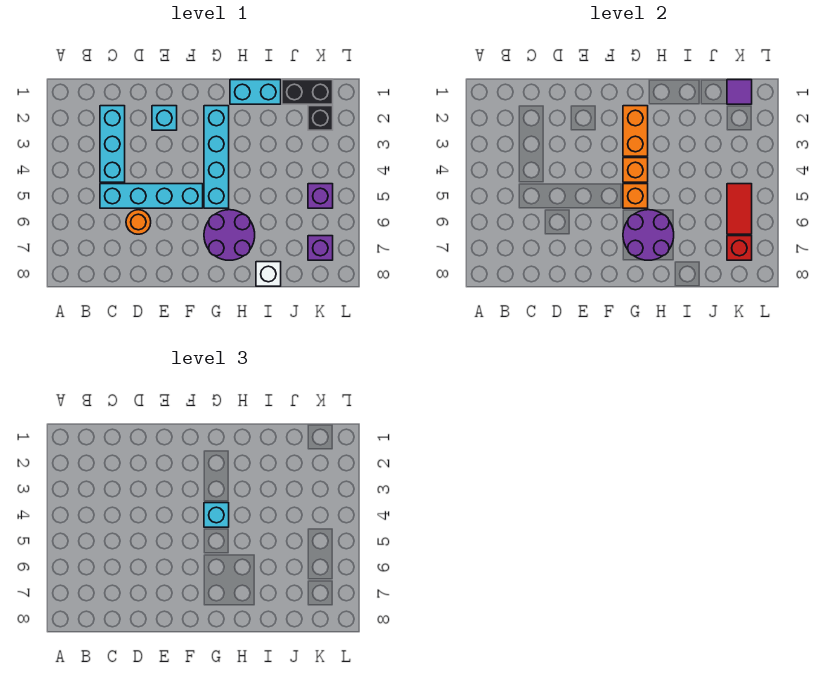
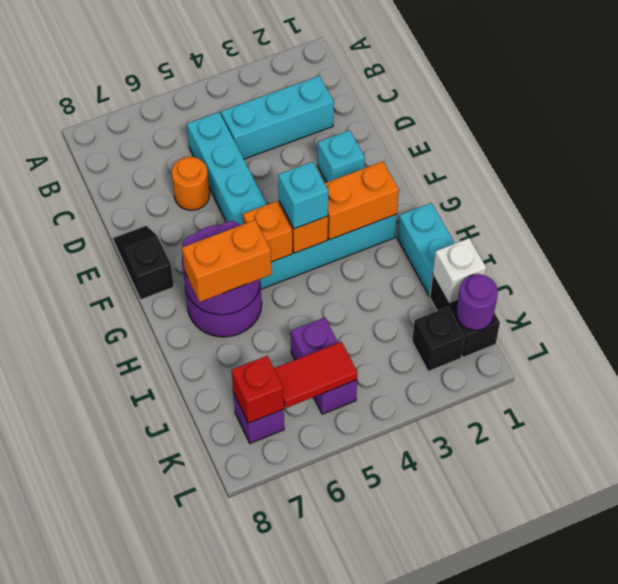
none -> black slope E8:F8 level 1 top F
none -> orange brick H6:H7 level 3
white brick I8 level 1 -> white brick J1 level 2
purple tile K1 level 2 -> purple round brick K1 level 2
purple brick K5 level 1 -> purple brick J5:K5 level 1

